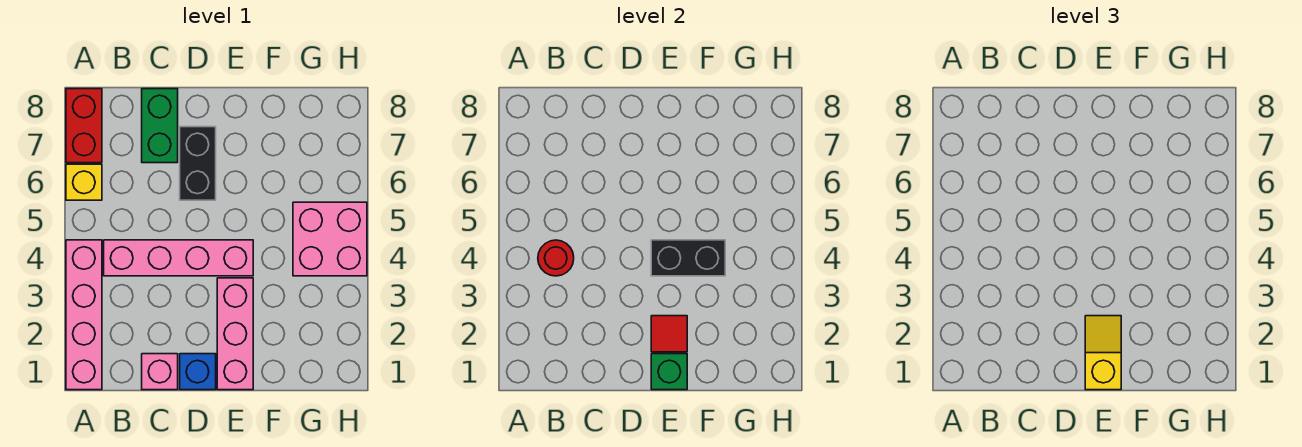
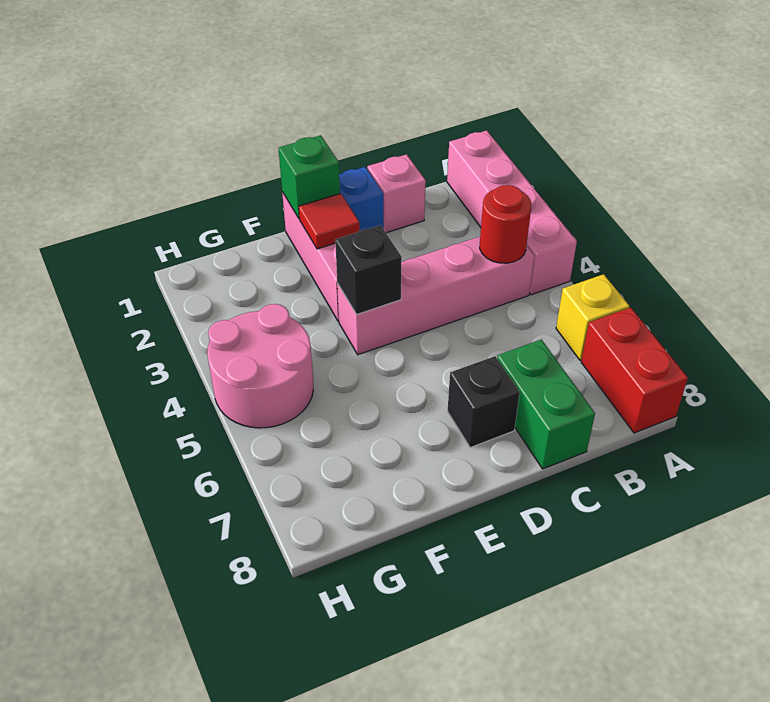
black brick D6:D7 level 1 -> black brick D7 level 1
yellow slope E1:E2 level 3 top 1 -> none
black brick E4:F4 level 2 -> black brick E4 level 2
pink brick G4:H5 level 1 -> pink round brick G4:H5 level 1

